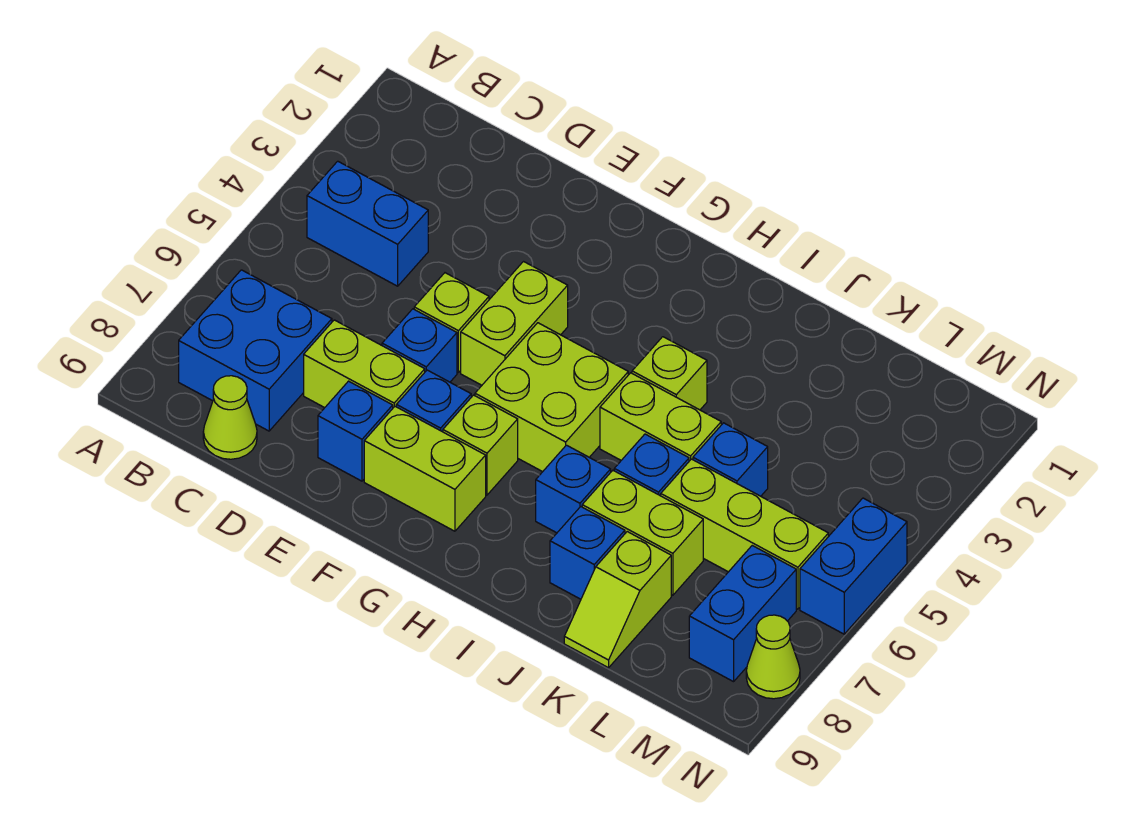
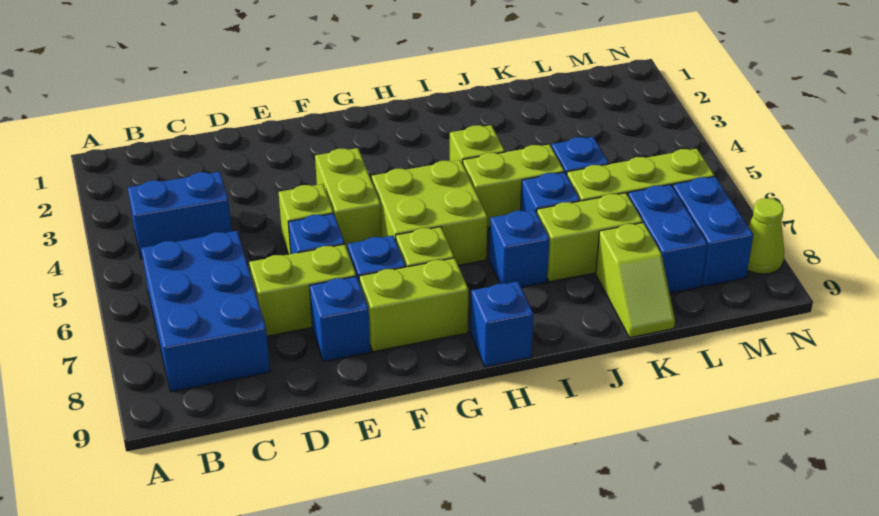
blue brick B7:C8 level 1 -> blue brick B6:C8 level 1
lime cone C9 level 1 -> none
blue brick J8 level 1 -> blue brick H9 level 1
blue brick N5:N6 level 1 -> blue brick L7:L8 level 1

